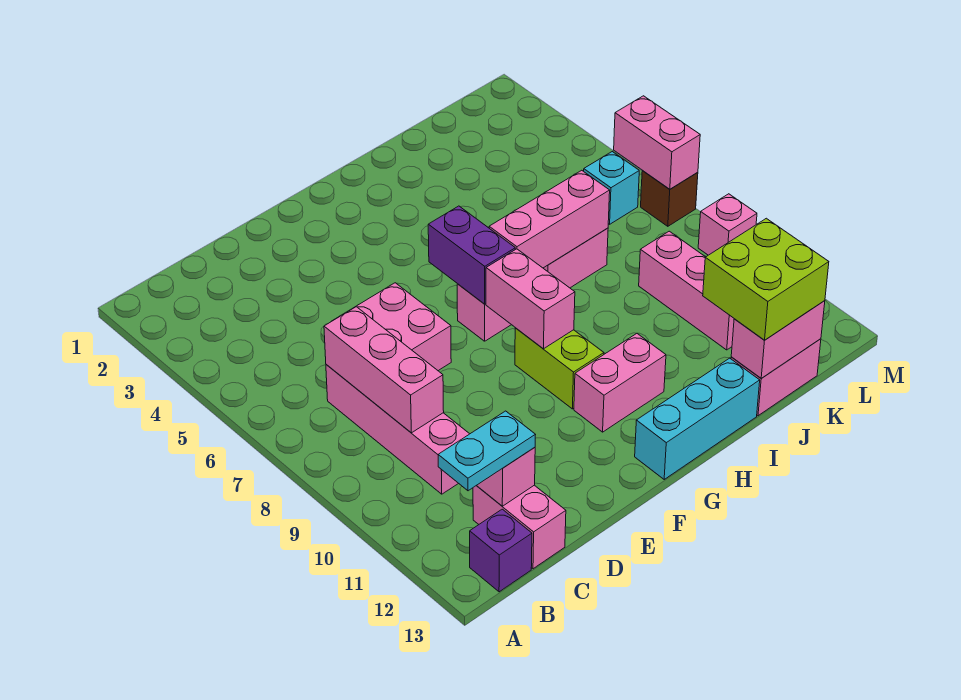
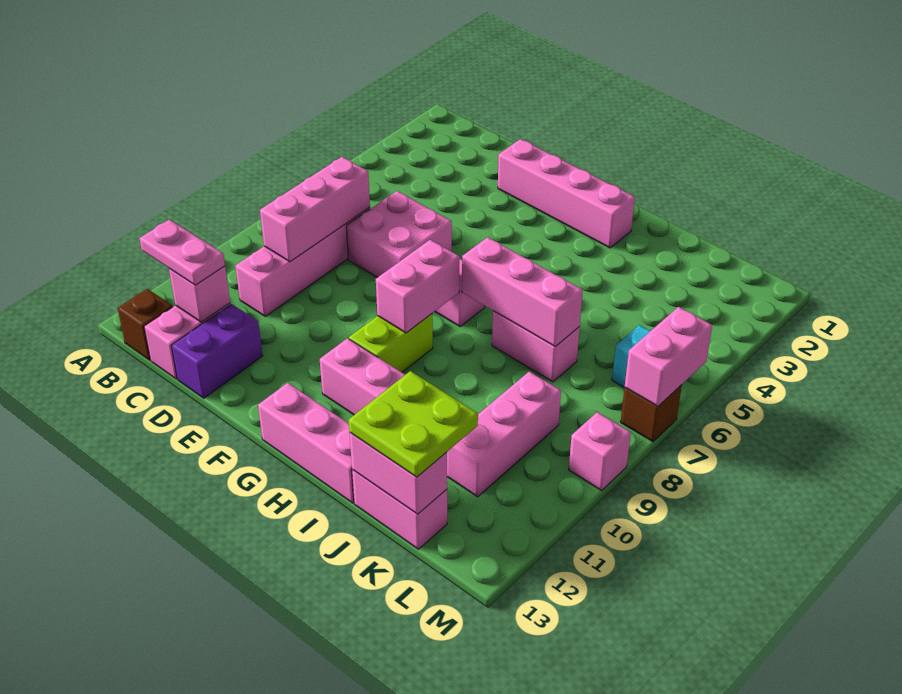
cyan plate B12:C12 level 3 -> pink plate B12:C12 level 3
purple brick B13 level 1 -> brown brick B13 level 1
none -> pink brick E2:H2 level 1
purple brick G6:G7 level 2 -> purple brick D12:D13 level 1
cyan brick G13:I13 level 1 -> pink brick G13:I13 level 1
lime brick J12:K13 level 3 -> lime plate J12:K13 level 3

